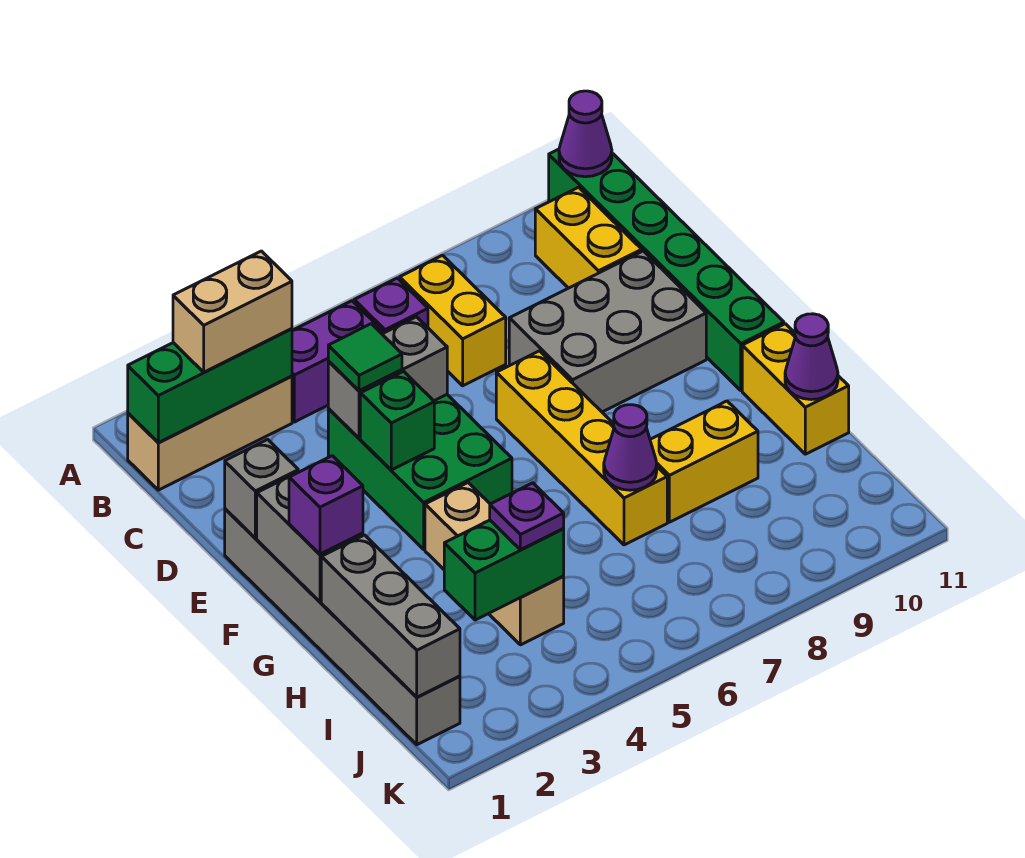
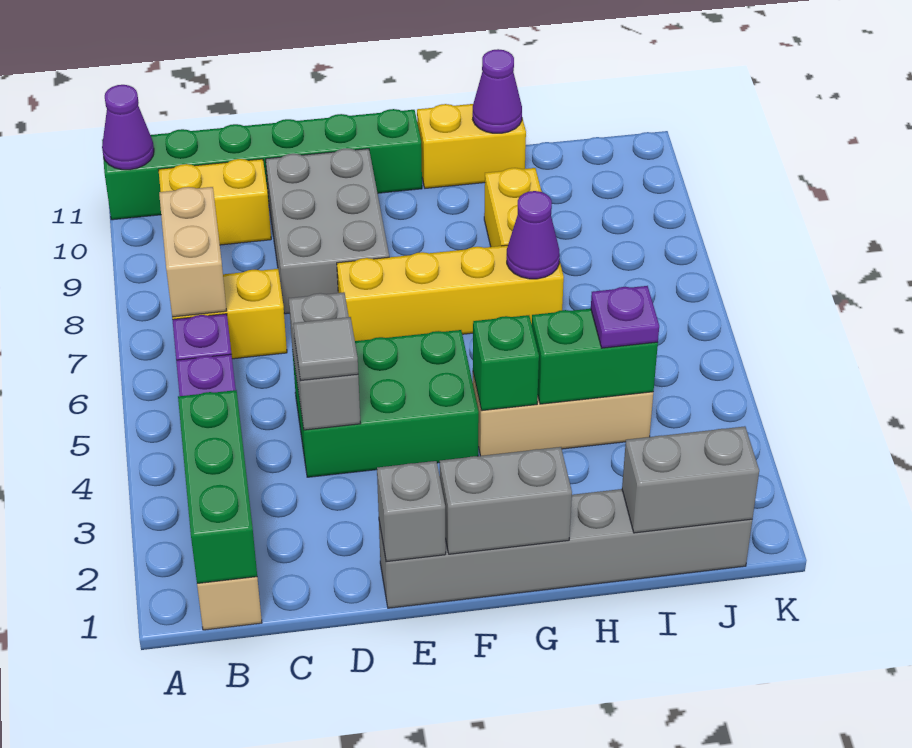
tan brick B2:B3 level 3 -> tan brick B7:B8 level 2
green tile D4 level 3 -> grey tile D4 level 3
green brick E4 level 2 -> green brick G4 level 2
purple brick G1 level 3 -> none
grey brick H1:J1 level 2 -> grey brick I1:J1 level 2
green brick I3:I4 level 2 -> green brick H4:I4 level 2

